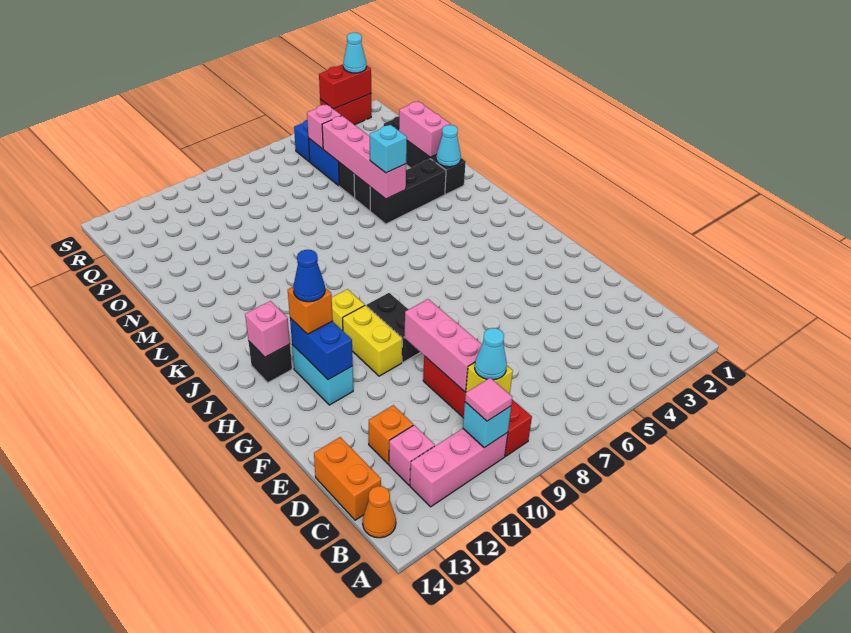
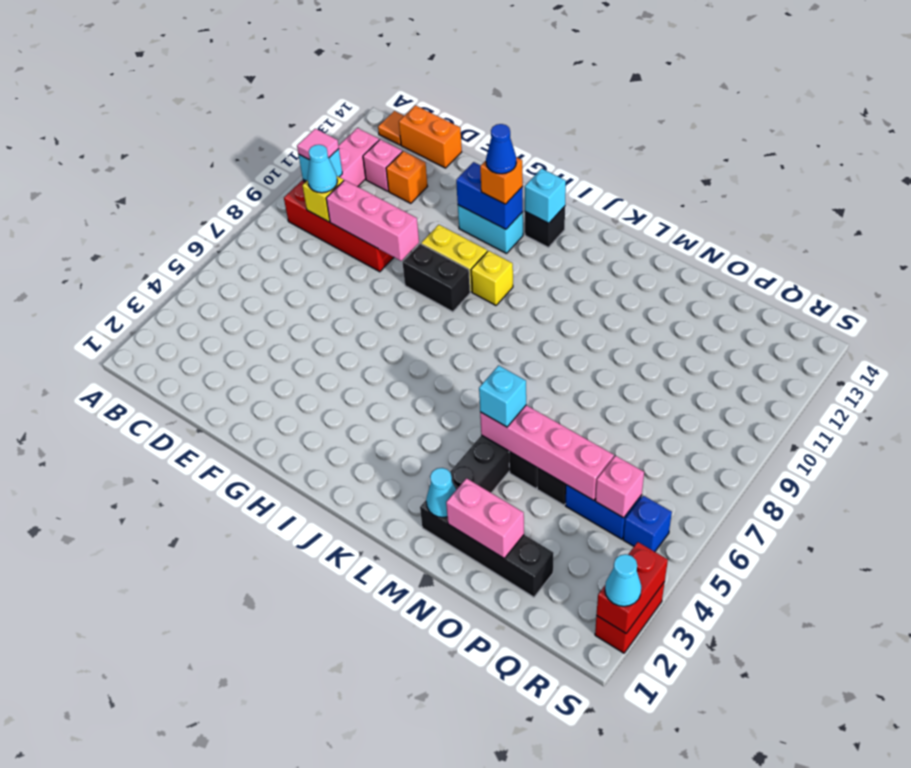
orange cone B14 level 1 -> orange tile B14 level 1
pink brick I13 level 2 -> cyan brick I13 level 2

